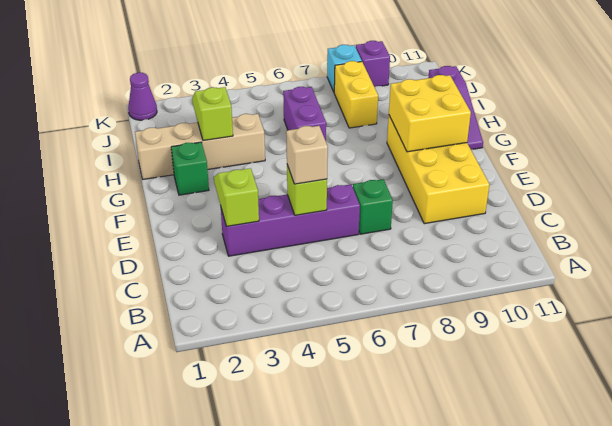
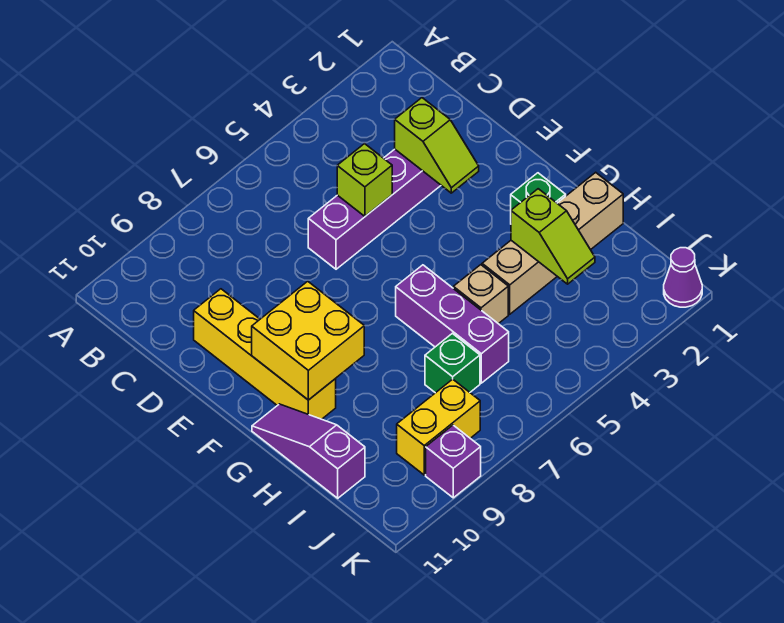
tan brick D5 level 3 -> tan brick H5 level 1
green brick D7 level 1 -> green brick I7 level 1
yellow brick D9:G10 level 1 -> yellow brick D10:G10 level 1
purple brick H6:I6 level 1 -> purple brick G6:I6 level 1
yellow brick I8:J8 level 1 -> yellow brick J8:J9 level 1
cyan brick K8 level 1 -> none

